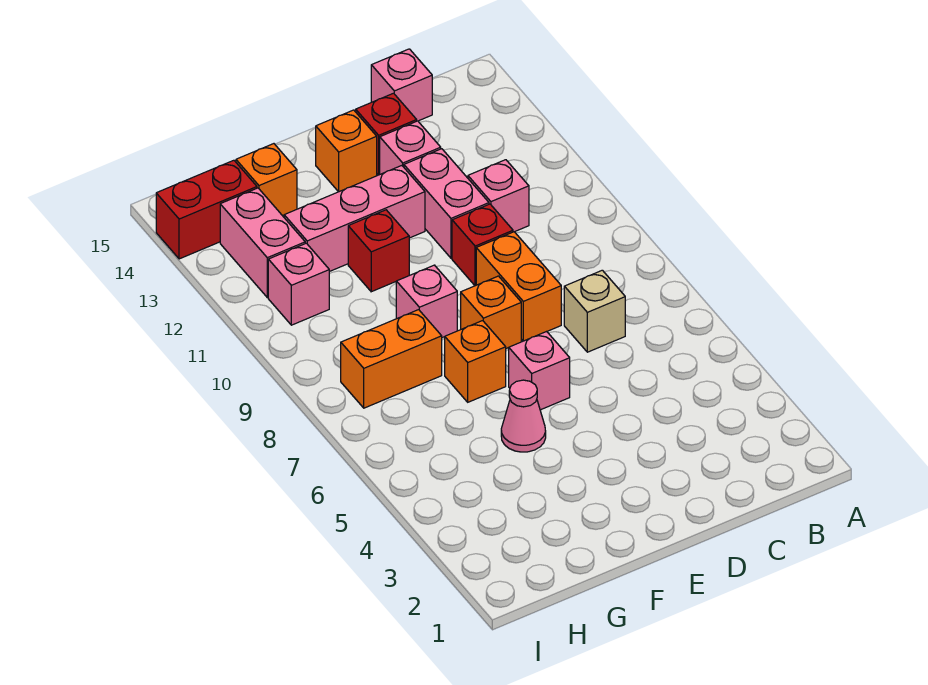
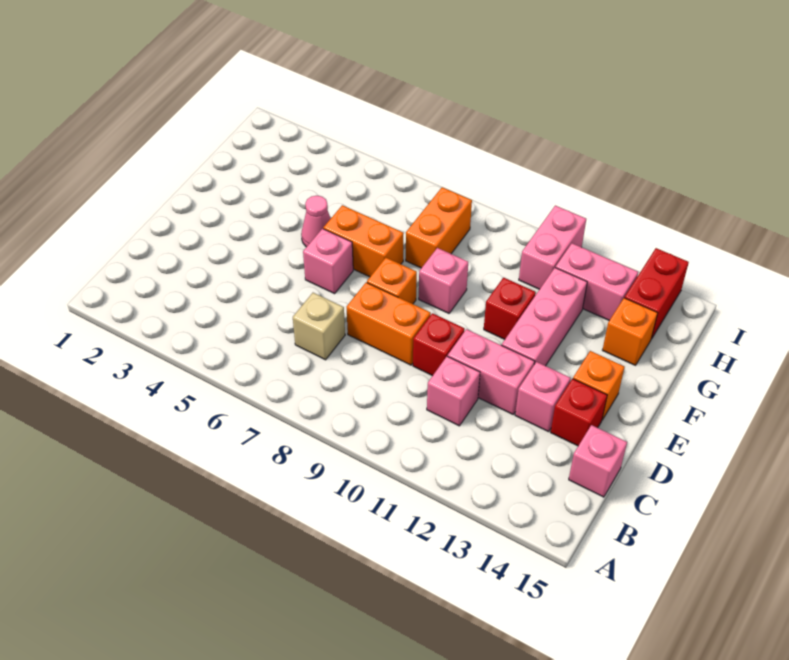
orange brick F7 level 1 -> orange brick F6:F7 level 1
pink brick H11 level 1 -> pink brick H11:I11 level 1

